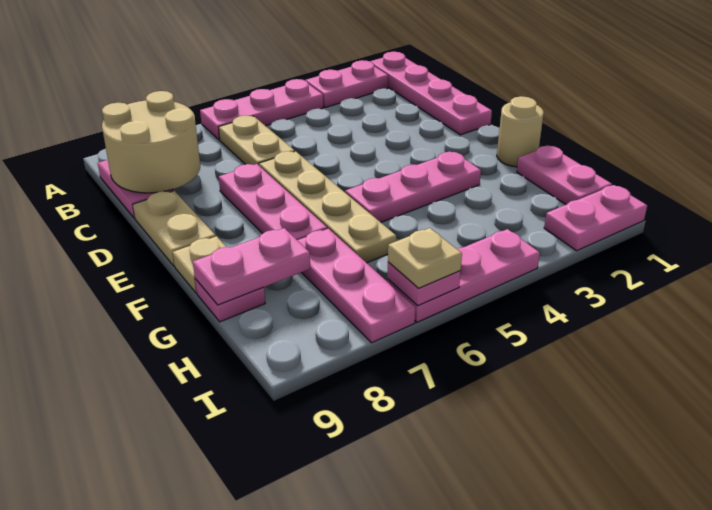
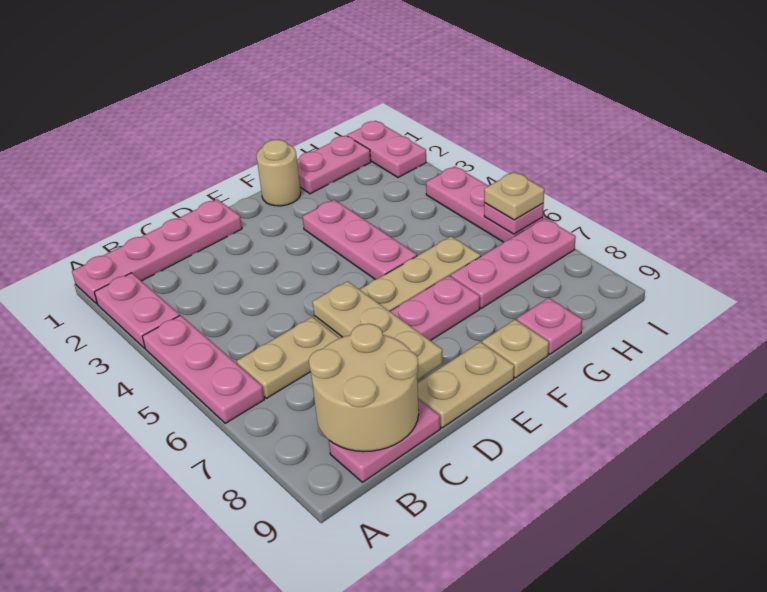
none -> tan plate D6:D8 level 2
pink plate G8:G9 level 2 -> none

